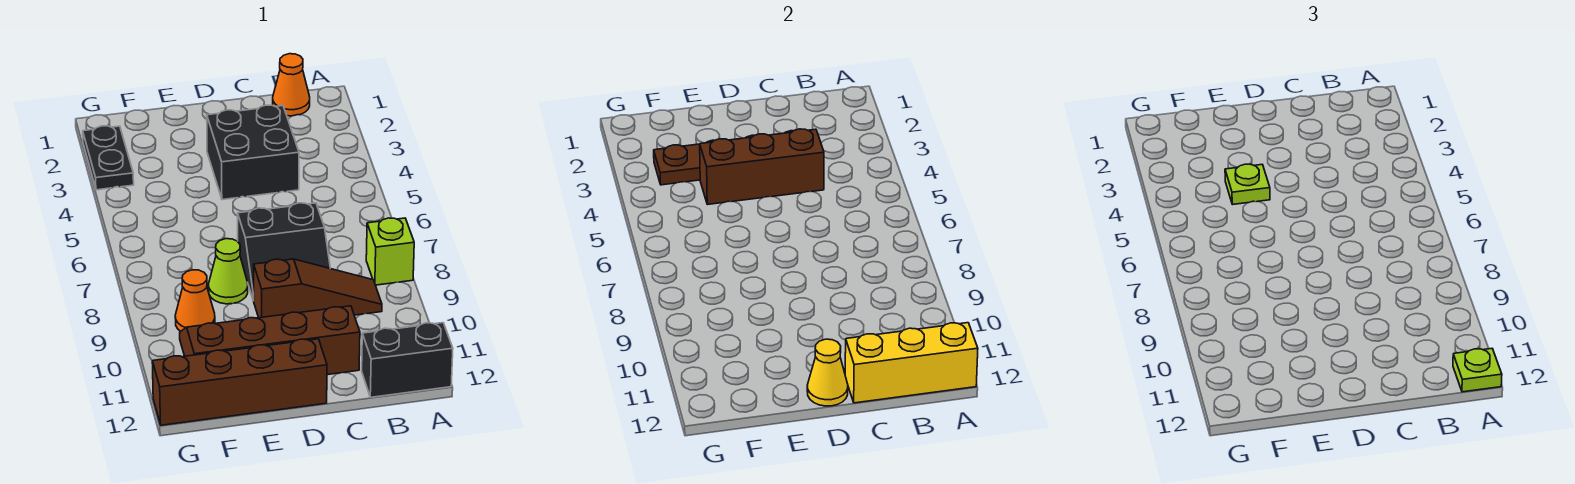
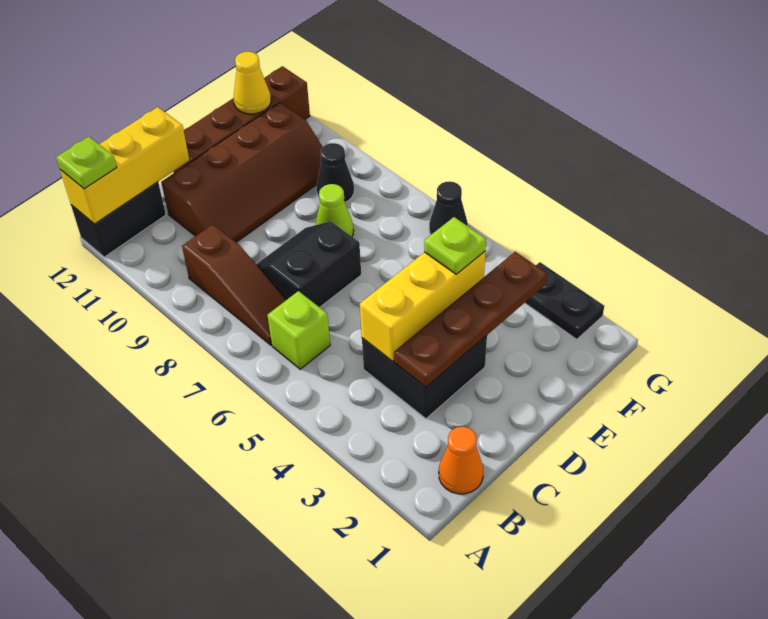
lime brick A8 level 1 -> lime brick B6 level 1
brown slope B9:D9 level 1 top D -> brown slope B7:B9 level 1 top 9
brown brick C4:E4 level 2 -> yellow brick C4:E4 level 2
yellow cone D12 level 2 -> yellow cone F12 level 2
orange cone F9 level 1 -> black cone F9 level 1
none -> black cone G6 level 1

